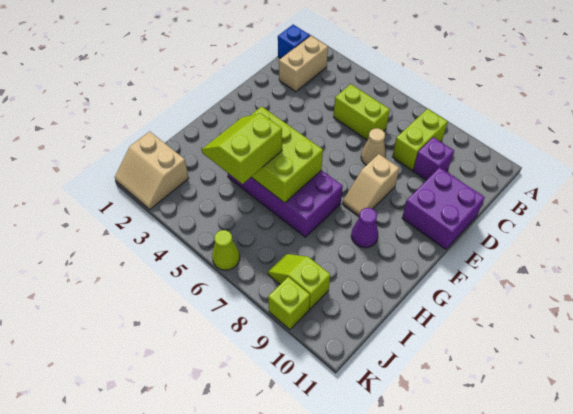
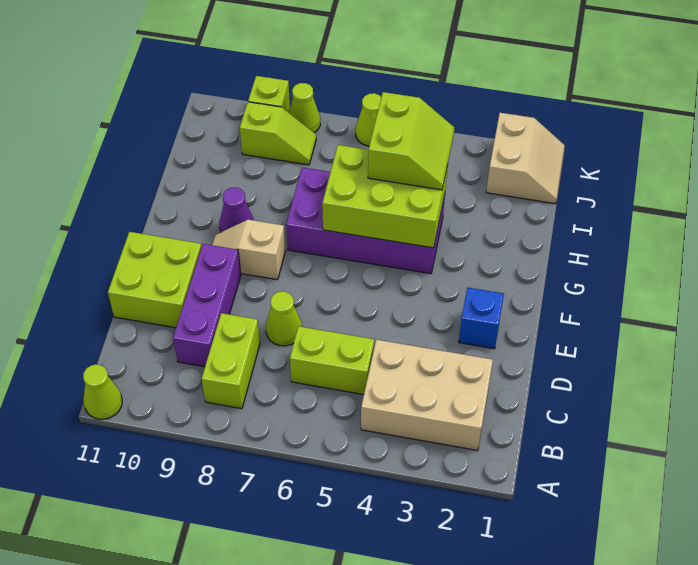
none -> lime cone A11 level 1
blue brick B1 level 1 -> blue brick E2 level 1
tan brick B2:C2 level 1 -> tan brick B2:C4 level 1
purple brick C9 level 1 -> purple brick C9:E9 level 1
tan cone D7 level 1 -> lime cone D7 level 1
purple brick D10:E11 level 1 -> lime brick D10:E11 level 1
tan slope E8:F8 level 1 top E -> tan slope F8:F9 level 1 top 8
tan slope J1:K2 level 1 top J -> tan slope J1:K2 level 1 top 2
none -> lime cone K8 level 1

